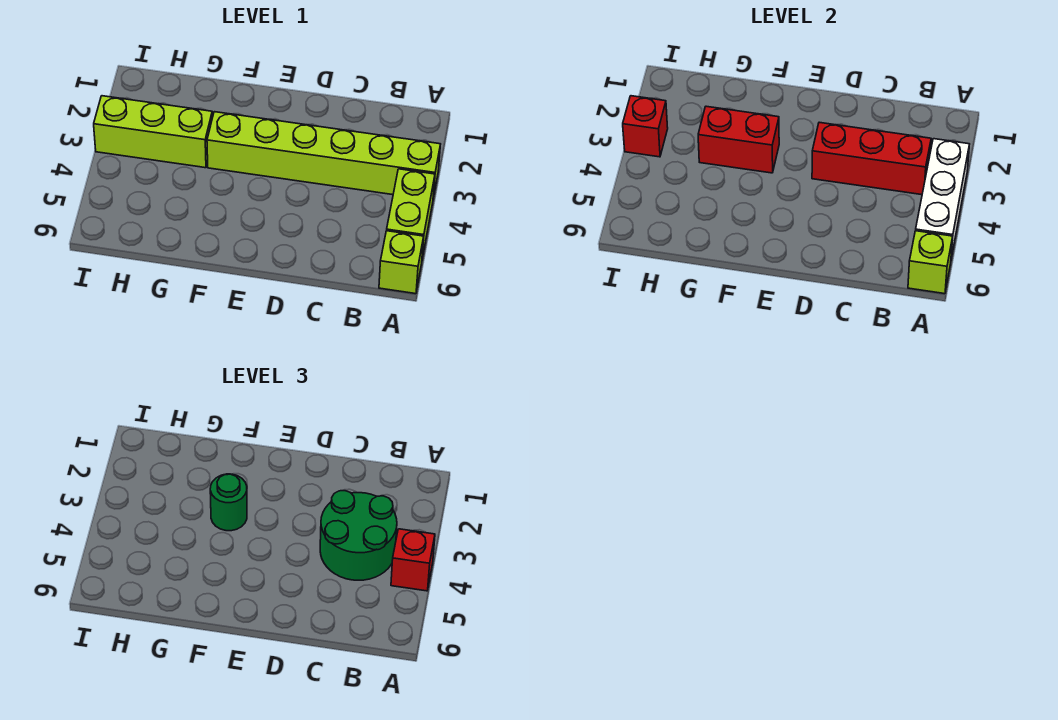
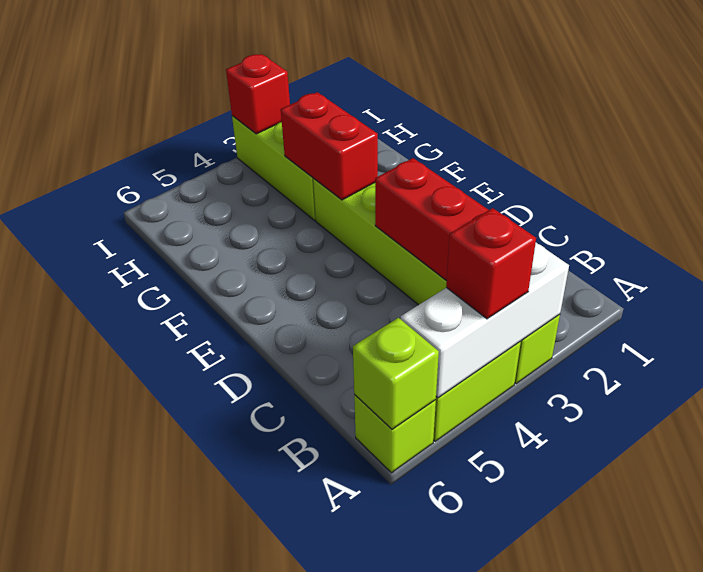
green round brick B3:C4 level 3 -> none
green round brick F3 level 3 -> none

